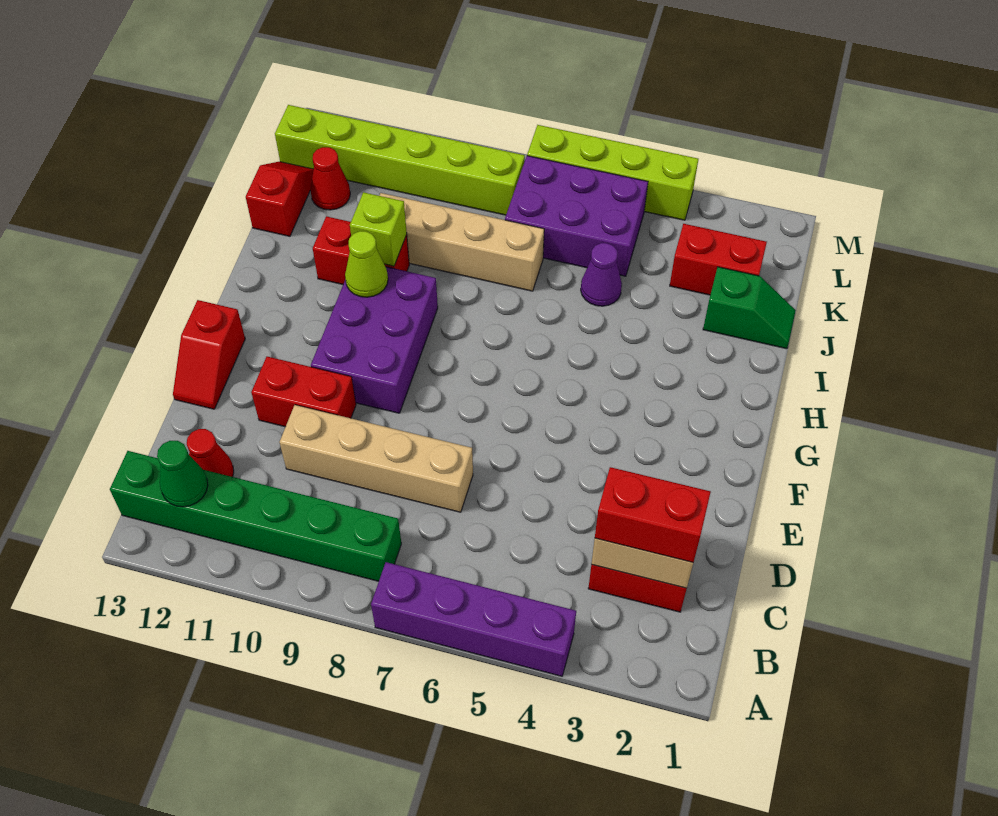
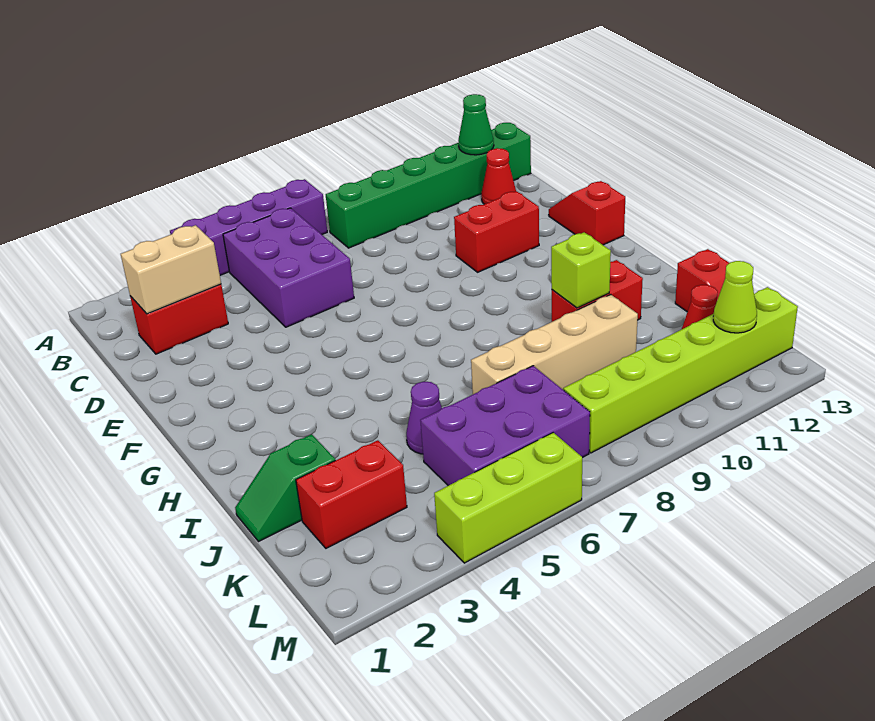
red brick C2:C3 level 3 -> none
tan brick D7:D10 level 1 -> none
purple brick F9:H10 level 1 -> purple brick B5:D6 level 1
lime cone H10 level 2 -> lime cone L12 level 2
lime brick M4:M7 level 1 -> lime brick M4:M6 level 1

